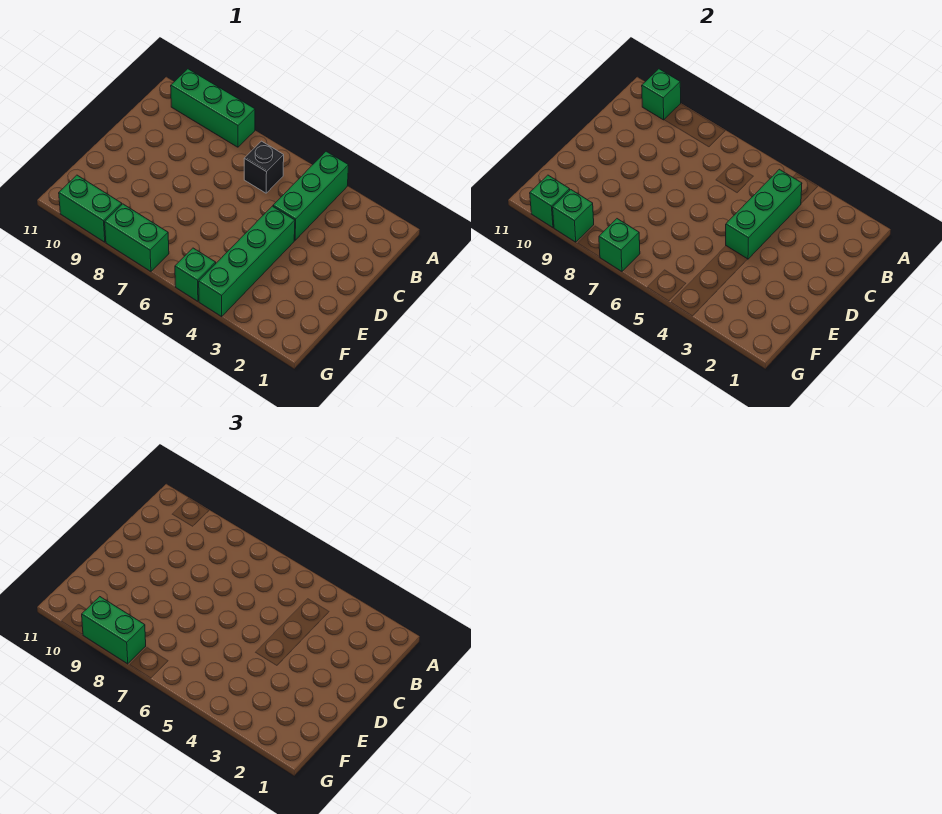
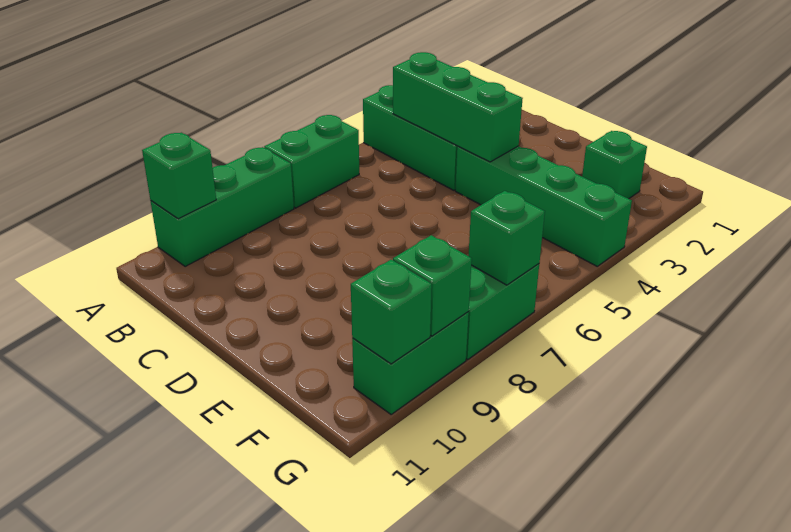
black brick B6 level 1 -> none
green brick G5 level 1 -> green brick F2 level 1
green brick G8:G9 level 3 -> green brick A6:A7 level 1

